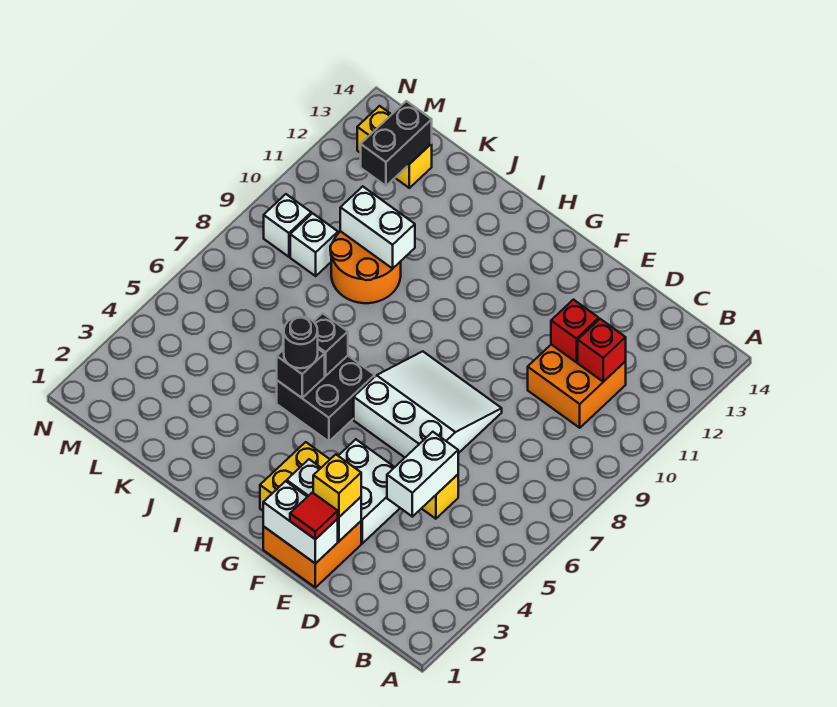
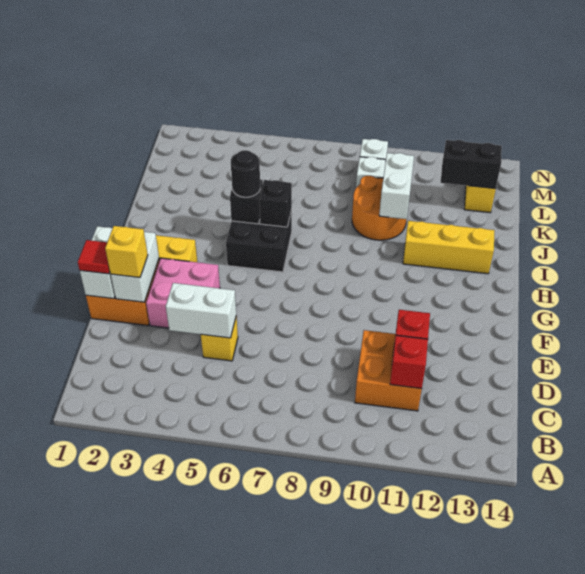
white brick E3:F4 level 1 -> pink brick E3:F4 level 1
white slope E6:G8 level 1 top 6 -> none
none -> yellow brick I11:I13 level 1

